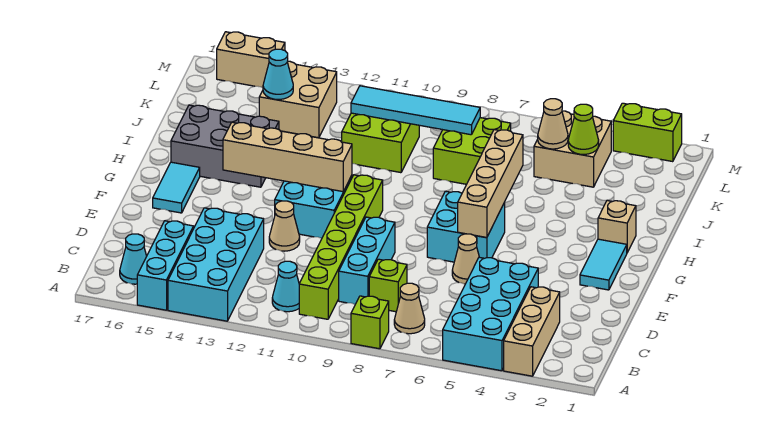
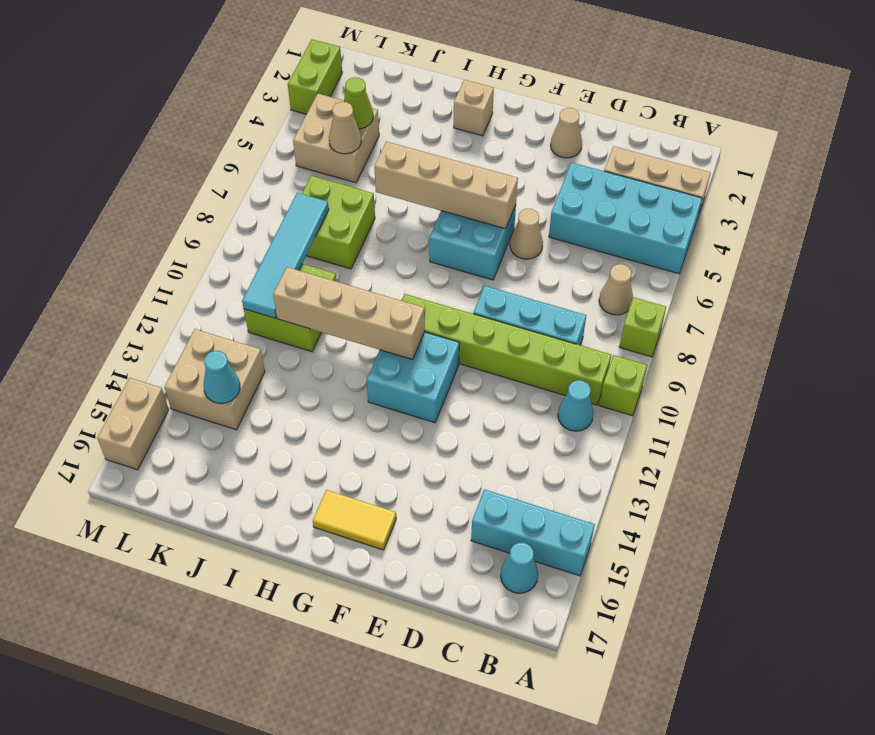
cyan brick A13:D14 level 1 -> none
lime brick C8 level 1 -> lime brick A10 level 1
tan cone E12 level 1 -> tan cone E2 level 1
cyan tile F2:G2 level 1 -> none
cyan tile F16:G16 level 1 -> yellow tile F16:G16 level 1
tan brick G11:G14 level 2 -> tan brick G11:J11 level 2
grey brick H14:I16 level 1 -> none

